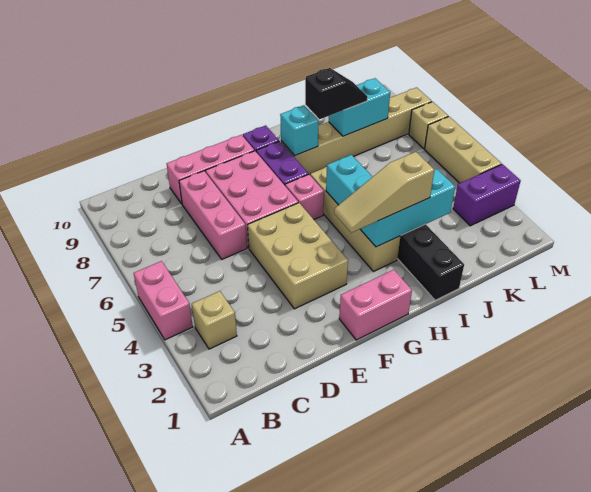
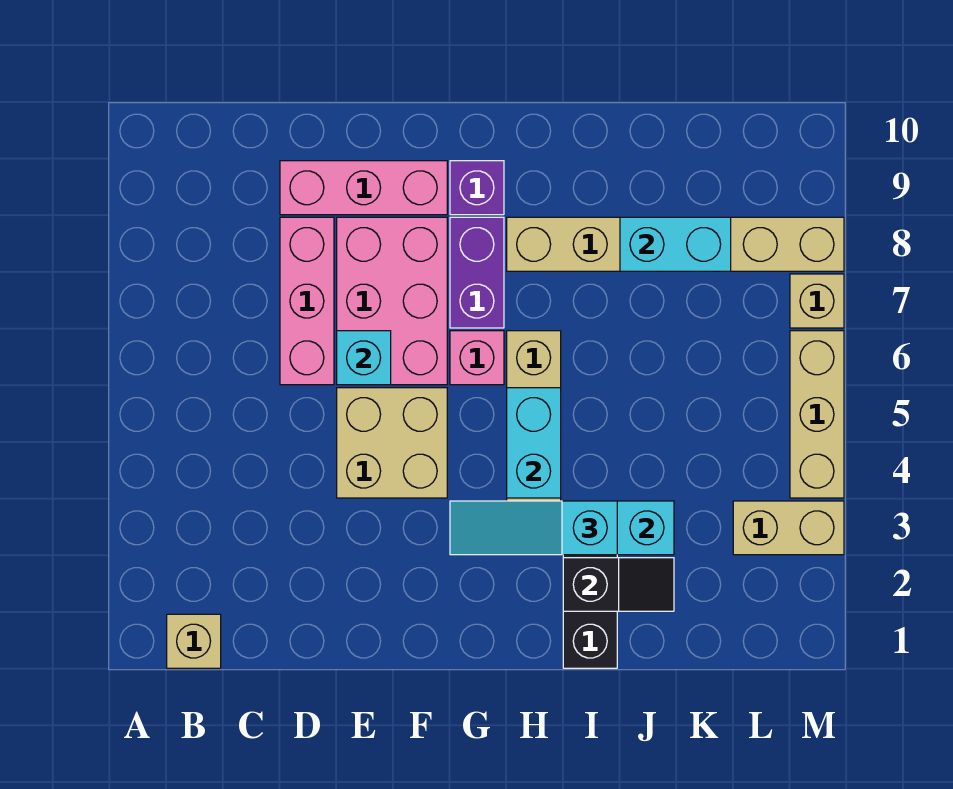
pink brick A4:A5 level 1 -> none
tan brick B3 level 1 -> tan brick B1 level 1
tan brick E3:F5 level 1 -> tan brick E4:F5 level 1
pink brick F1:G1 level 1 -> none
tan slope G3:I3 level 3 top I -> cyan slope G3:I3 level 3 top I
cyan brick H8 level 2 -> cyan brick E6 level 2
black slope I8:J8 level 3 top I -> black slope I2:J2 level 2 top I
purple brick L3:M3 level 1 -> tan brick L3:M3 level 1

